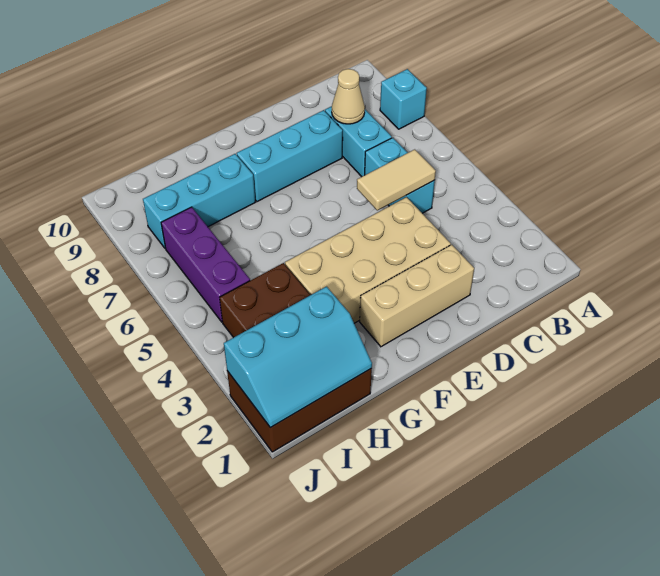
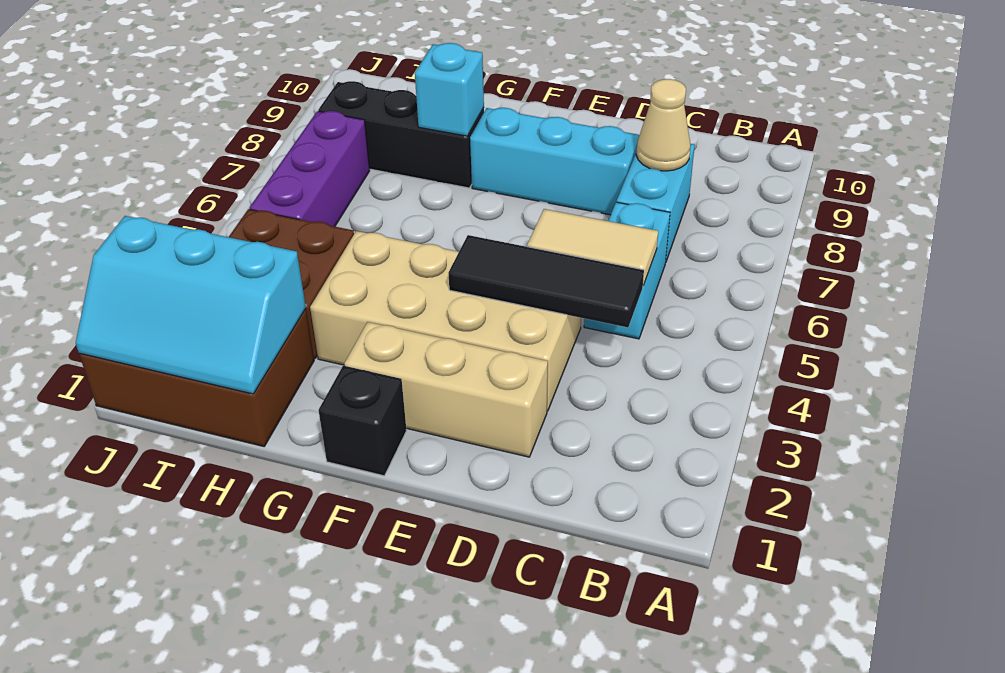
cyan brick A8 level 1 -> cyan brick G8 level 2
none -> black tile C4:E4 level 2
none -> black brick F1 level 1
cyan brick G8:I8 level 1 -> black brick G8:I8 level 1

